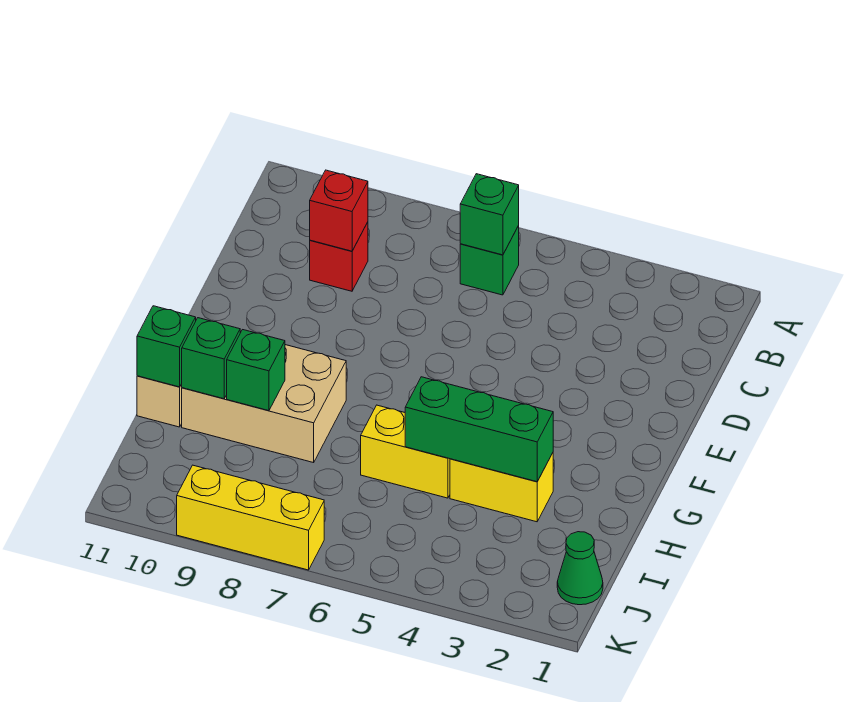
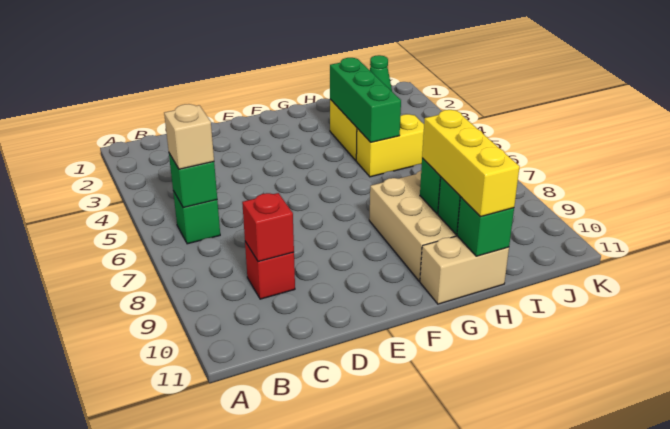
none -> tan brick B6 level 3
yellow brick H5:H6 level 1 -> yellow brick H5:I5 level 1
yellow brick K7:K9 level 1 -> yellow brick H9:H11 level 3

